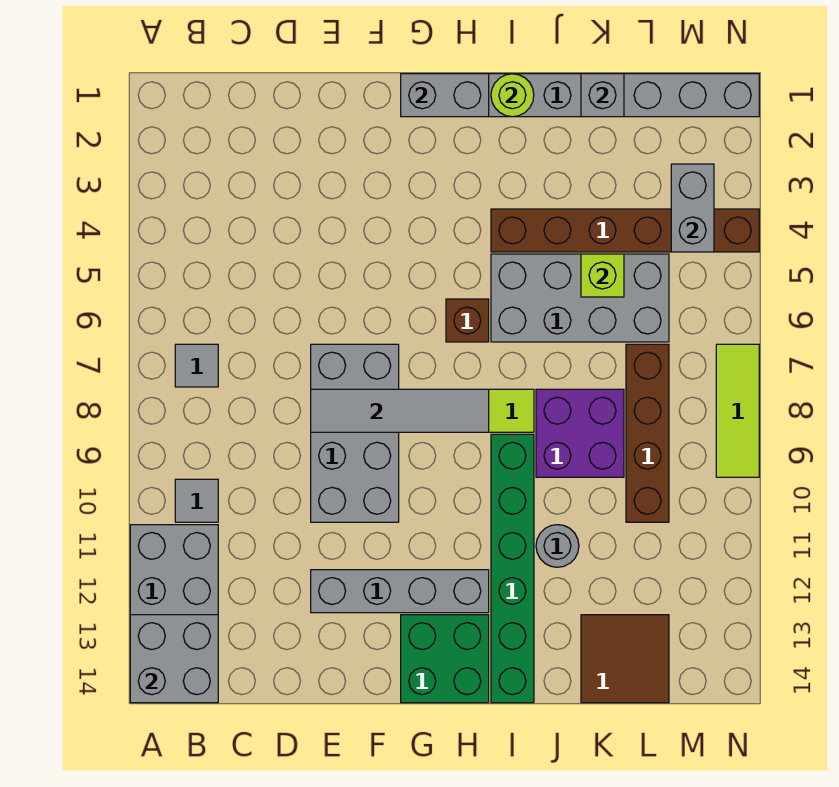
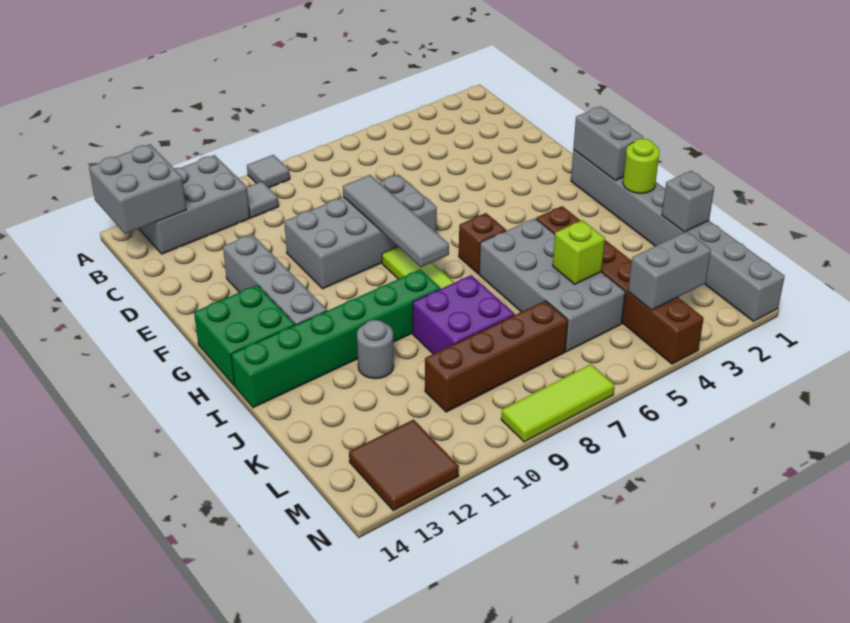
grey tile B7 level 1 -> grey tile A9 level 1
brown tile K13:L14 level 1 -> brown tile M12:N13 level 1

